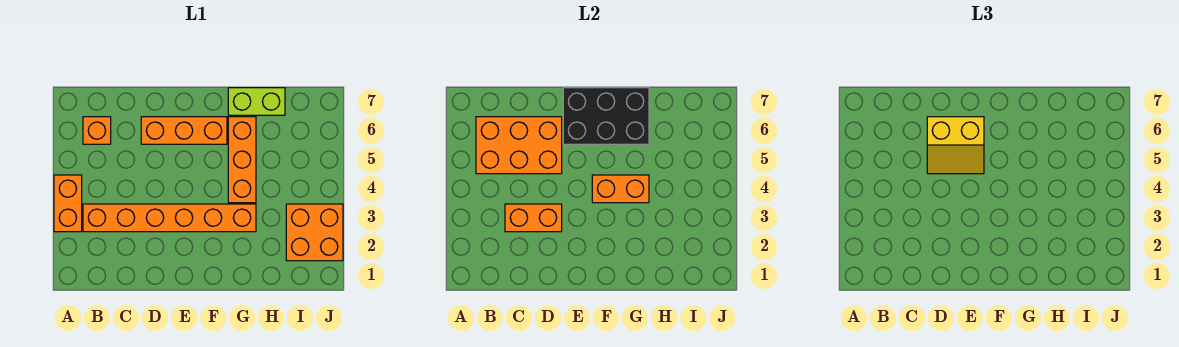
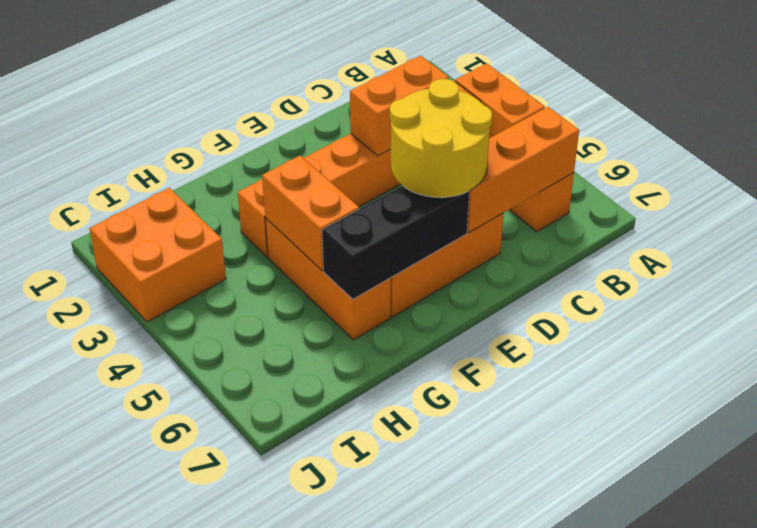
orange brick B5:D6 level 2 -> orange brick B6:D6 level 2
yellow slope D5:E6 level 3 top 6 -> yellow round brick D5:E6 level 3
black brick E6:G7 level 2 -> black brick E6:G6 level 2
orange brick F4:G4 level 2 -> orange brick G4:G5 level 2
lime brick G7:H7 level 1 -> none

